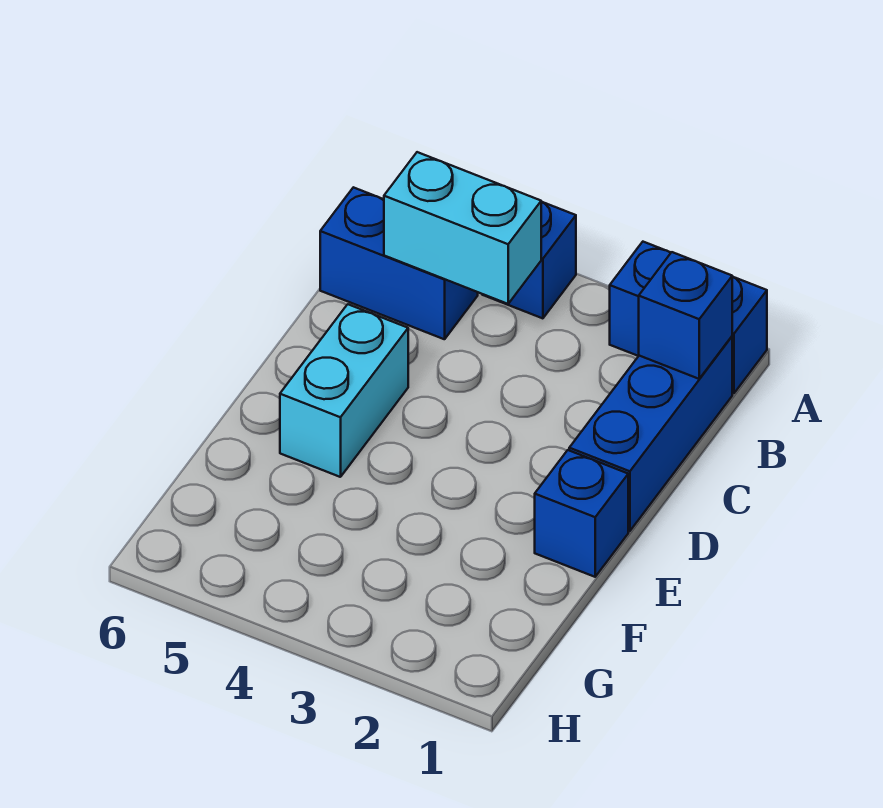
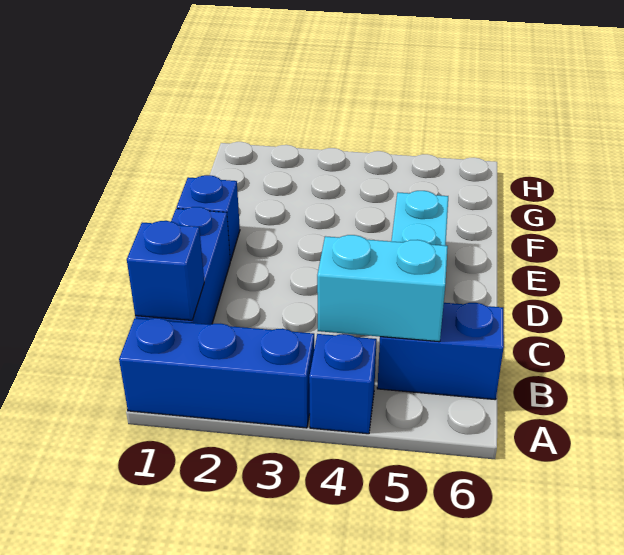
blue brick A1:A2 level 1 -> blue brick A1:A3 level 1

